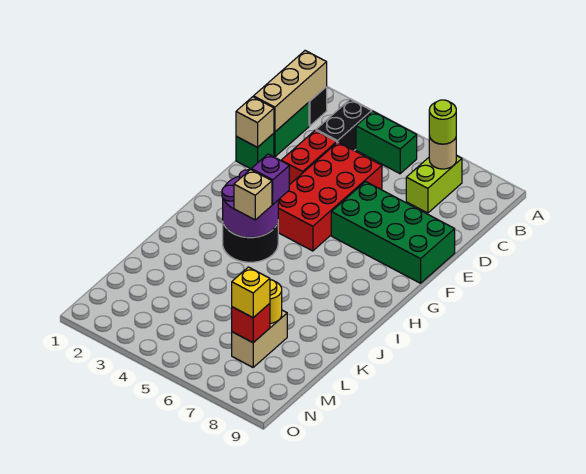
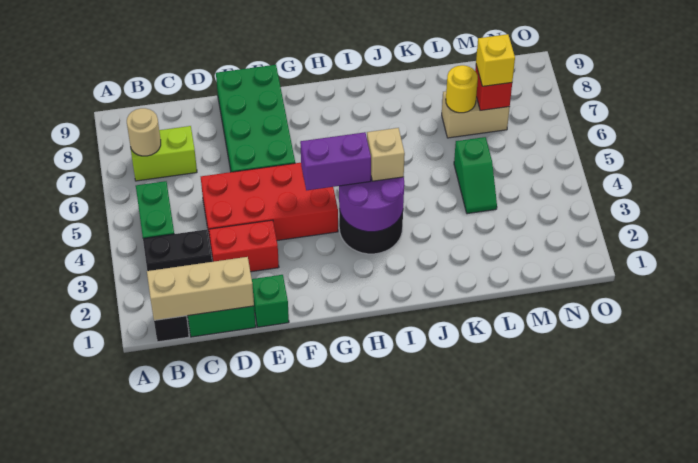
lime round brick B7 level 3 -> none
tan brick E1 level 2 -> none
purple brick H4 level 3 -> purple brick G4:H4 level 3
none -> green slope L4:L5 level 1 top 5

